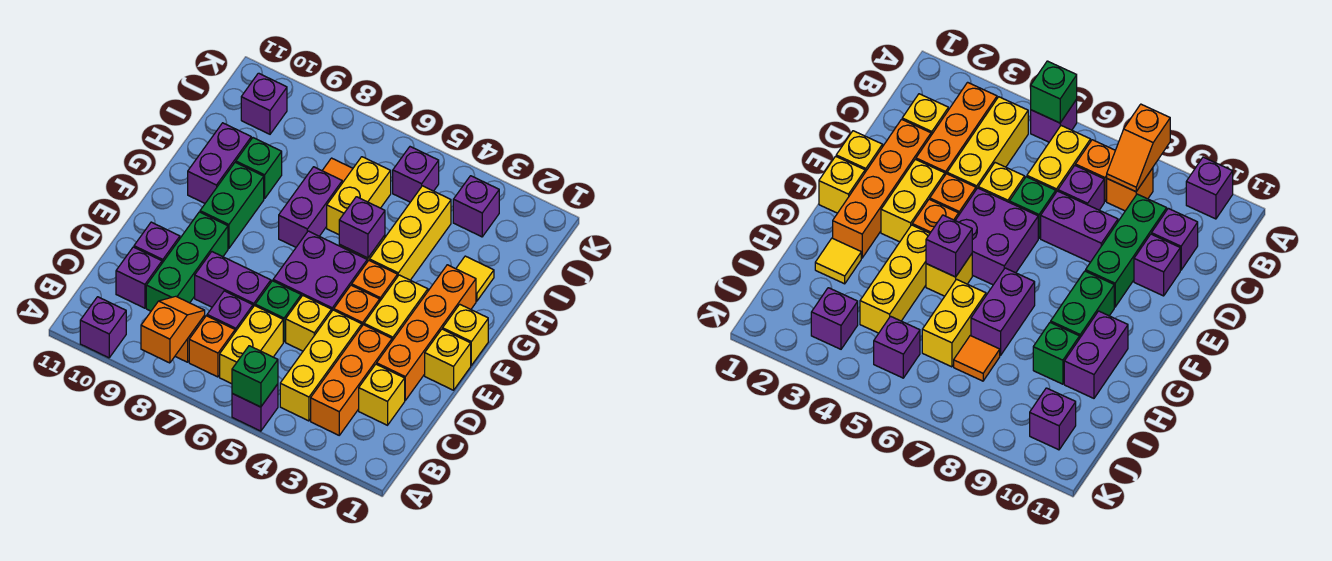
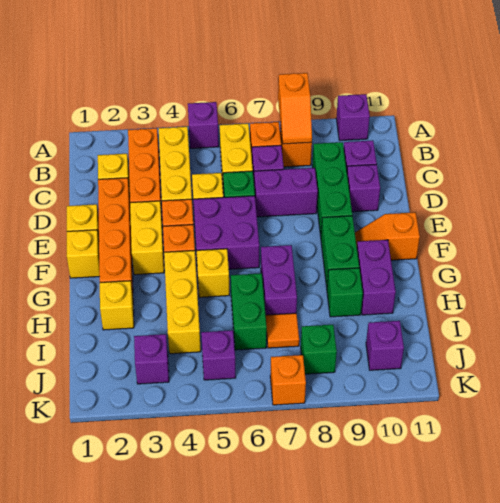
green brick A5 level 2 -> green brick J8 level 1
none -> orange slope F10:F11 level 1 top 11
purple brick G5 level 2 -> none
yellow tile H2 level 1 -> yellow brick H2 level 1
yellow brick H6:I6 level 1 -> green brick H6:I6 level 1
none -> orange brick K7 level 1

